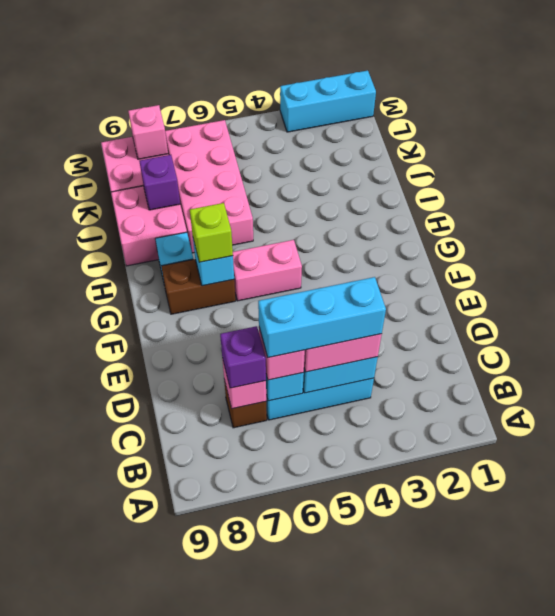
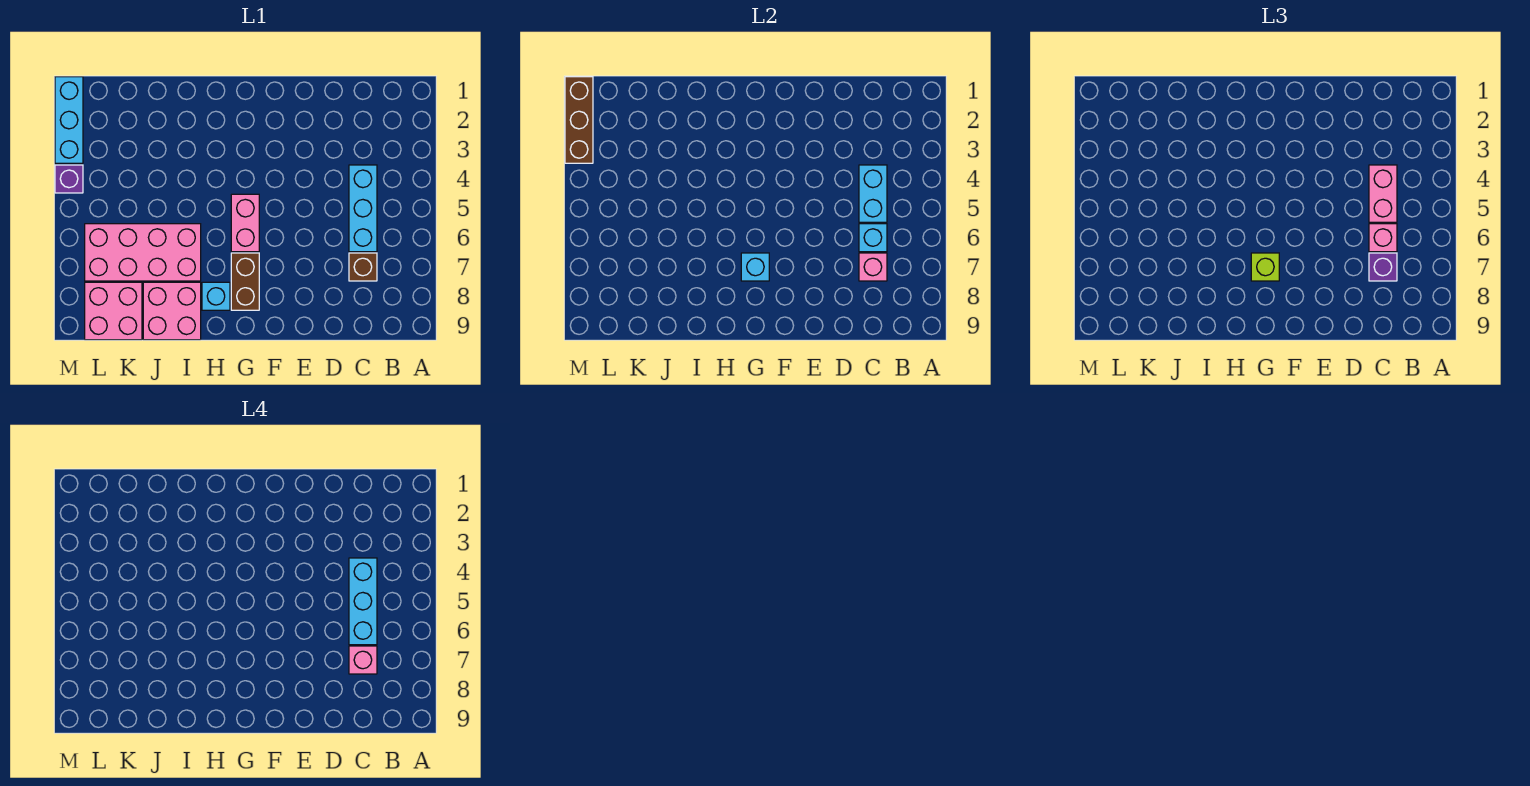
purple brick J8 level 2 -> purple brick M4 level 1
pink brick L8 level 2 -> pink brick C7 level 4
none -> brown brick M1:M3 level 2

